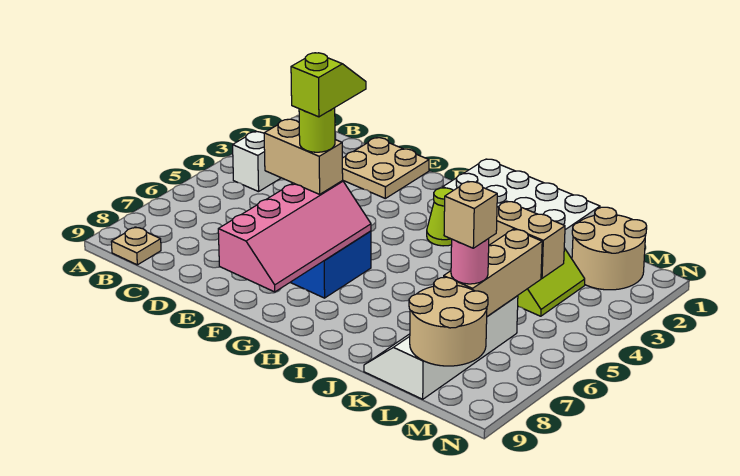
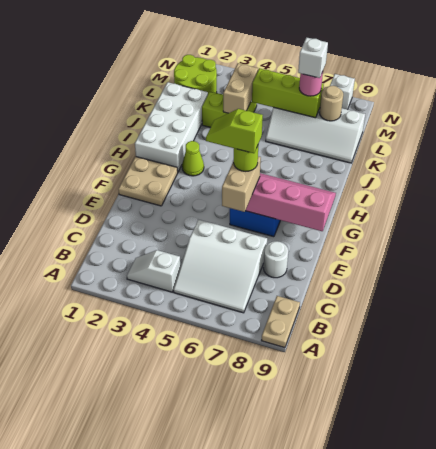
none -> white slope B5:D7 level 1 top D
tan plate B9 level 1 -> tan plate A9:B9 level 1
tan plate D1:E2 level 1 -> tan plate F1:G2 level 1
none -> white round brick D8 level 1
tan round brick L1:M2 level 1 -> lime round brick L1:M2 level 1
tan brick L5:L7 level 2 -> lime brick L5:L7 level 2
tan brick L7 level 4 -> white brick L7 level 4
tan round brick L8:M9 level 2 -> tan round brick L8 level 2
none -> white brick N8 level 1

